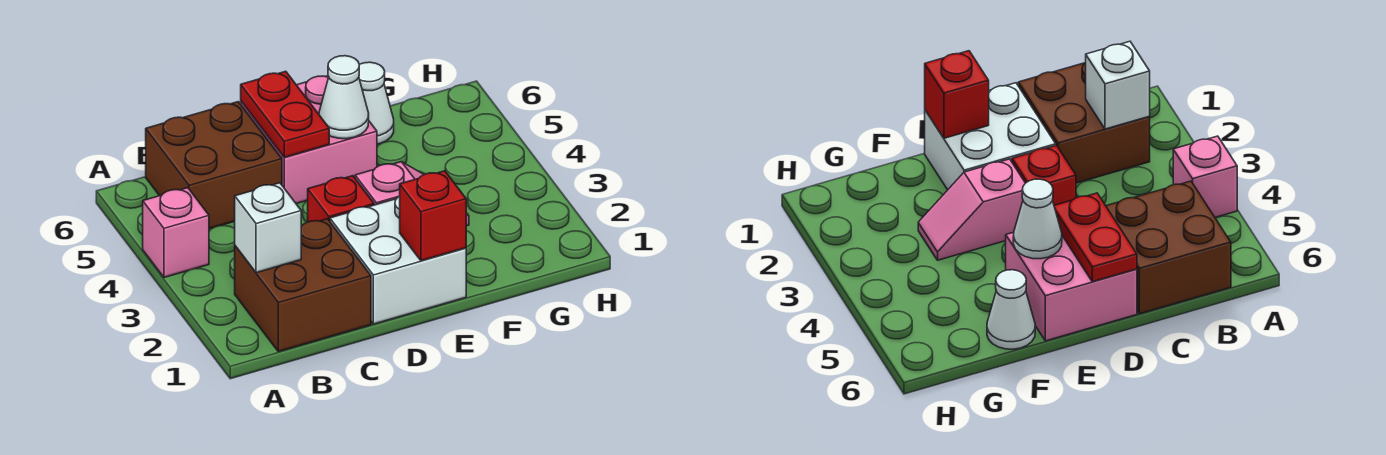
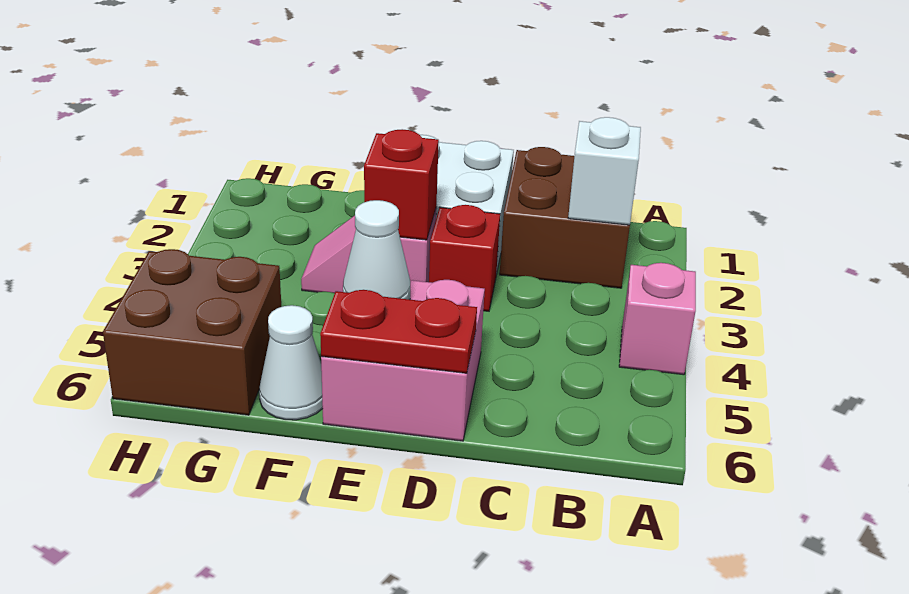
brown brick B5:C6 level 1 -> brown brick G5:H6 level 1
red plate D5:D6 level 2 -> red plate D6:E6 level 2
red brick E1 level 2 -> red brick E3 level 2

